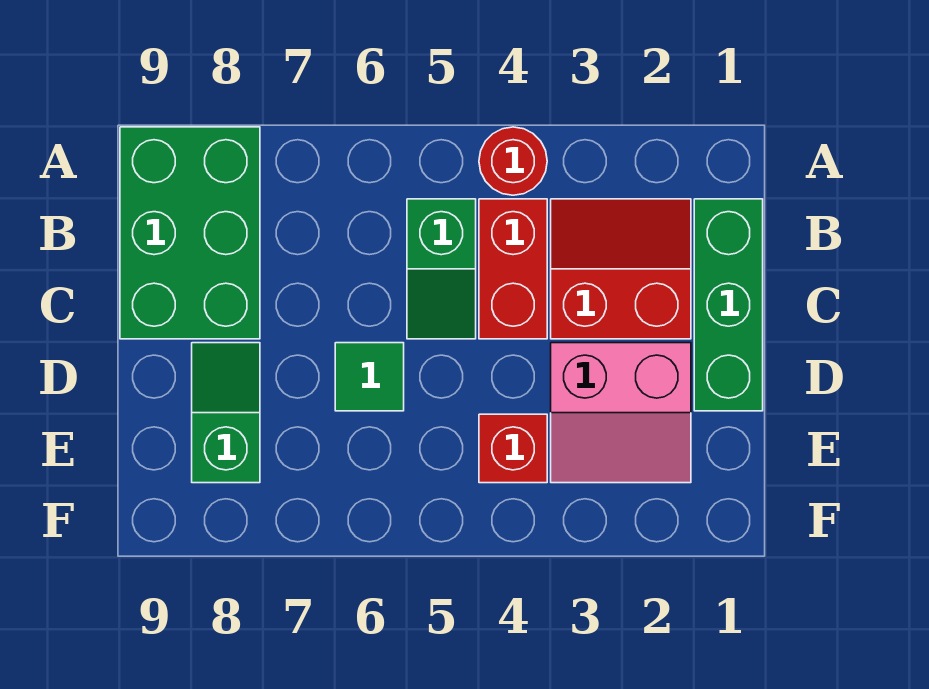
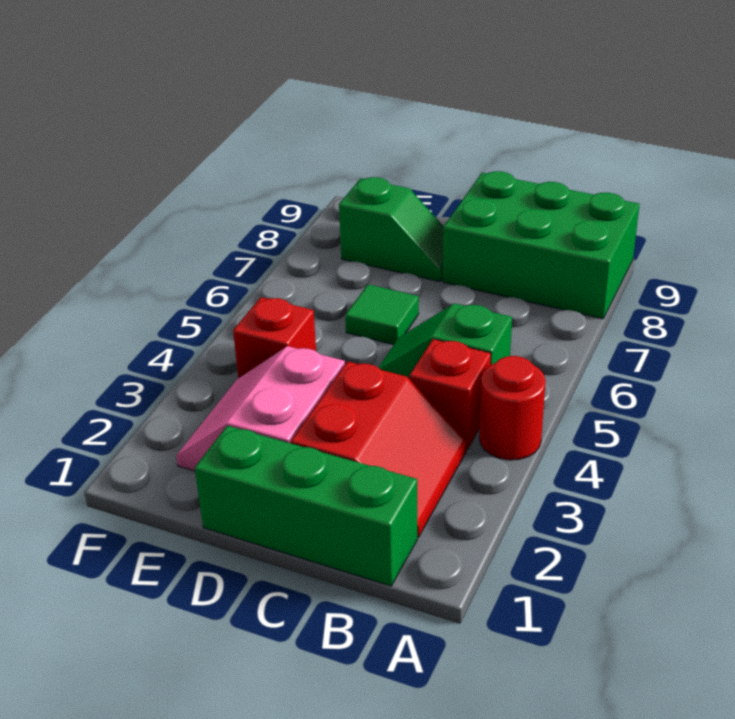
red brick B4:C4 level 1 -> red brick B4 level 1

